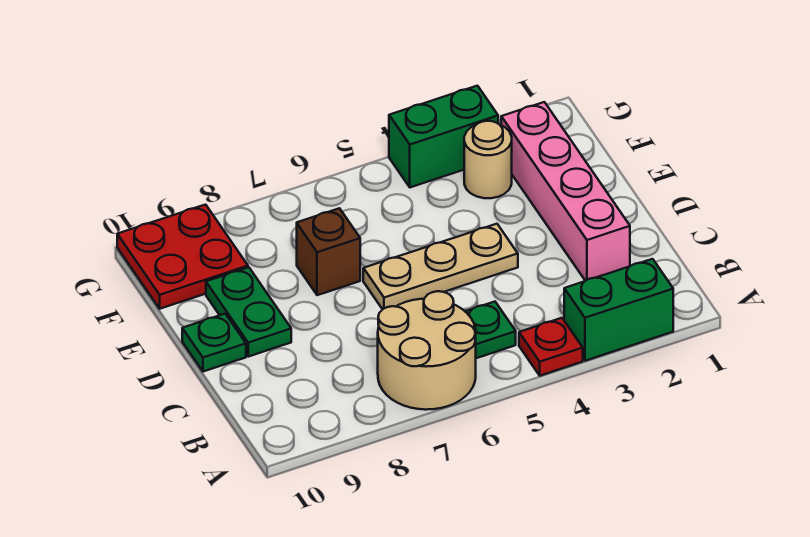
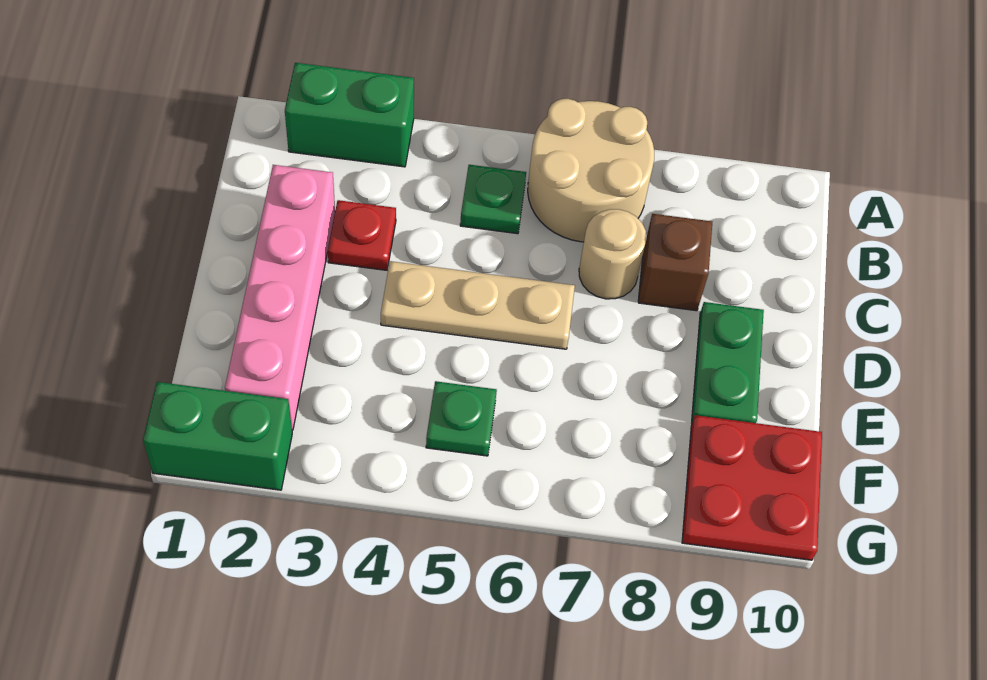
red plate A4 level 1 -> red plate C3 level 1
green plate D10 level 1 -> green plate F5 level 1
brown brick E7 level 1 -> brown brick C8 level 1
tan round brick F3 level 1 -> tan round brick C7 level 1
green brick G3:G4 level 1 -> green brick G1:G2 level 1

